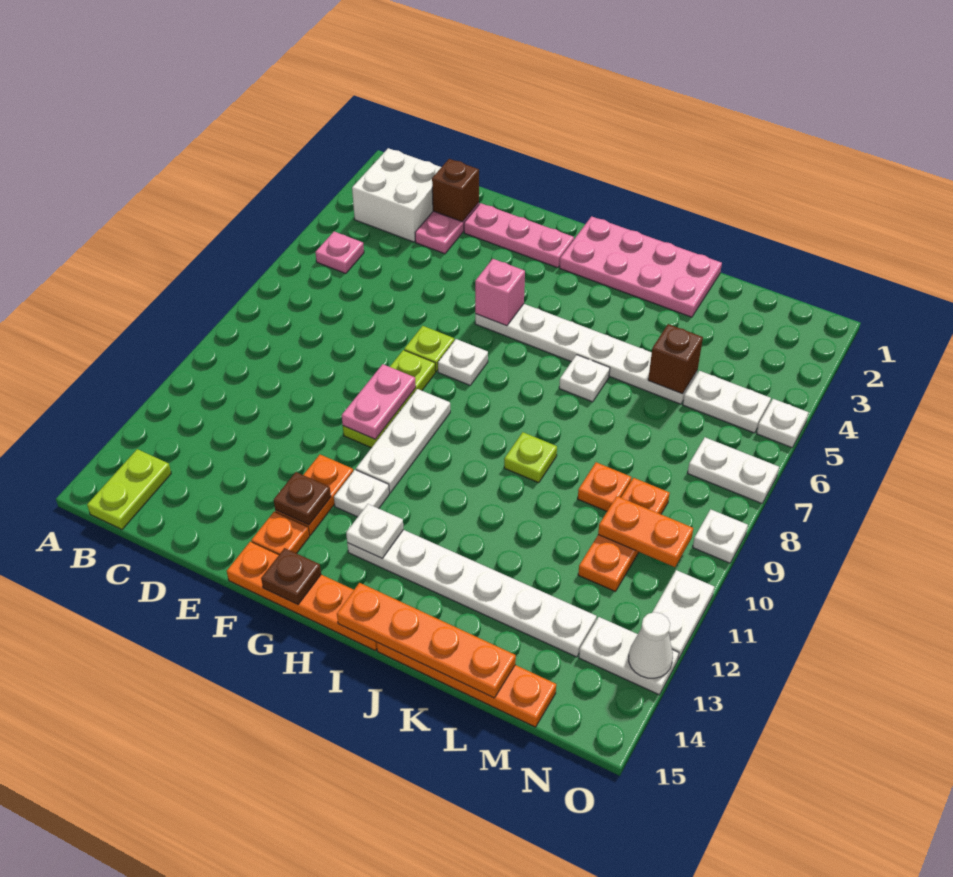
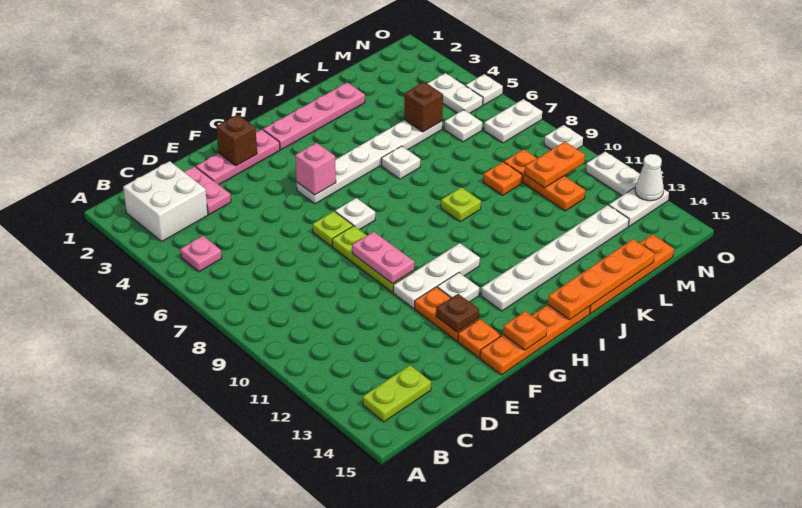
lime plate B14:B15 level 1 -> lime plate B14:C14 level 1
brown brick D2 level 2 -> brown brick F2 level 2
white plate G9:G11 level 1 -> white plate F11:H11 level 1
brown plate G15 level 2 -> orange plate G15 level 2
pink plate H1:K2 level 1 -> pink plate H2:K2 level 1
white plate H13 level 2 -> white plate M6 level 1
white plate M5:N5 level 1 -> white plate N4:N5 level 1

